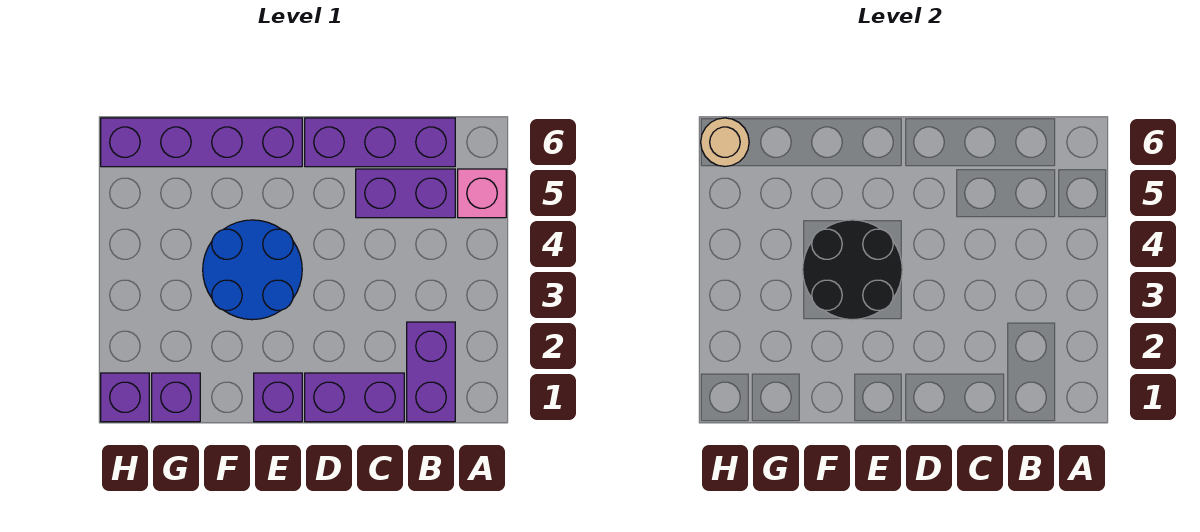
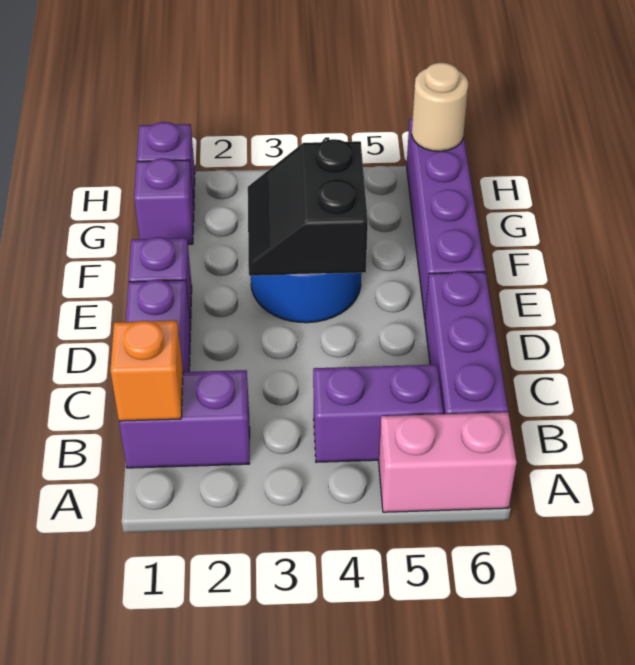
pink brick A5 level 1 -> pink brick A5:A6 level 1
none -> orange brick B1 level 2
purple brick B5:C5 level 1 -> purple brick B4:B5 level 1
black round brick E3:F4 level 2 -> black slope E3:F4 level 2 top 4

